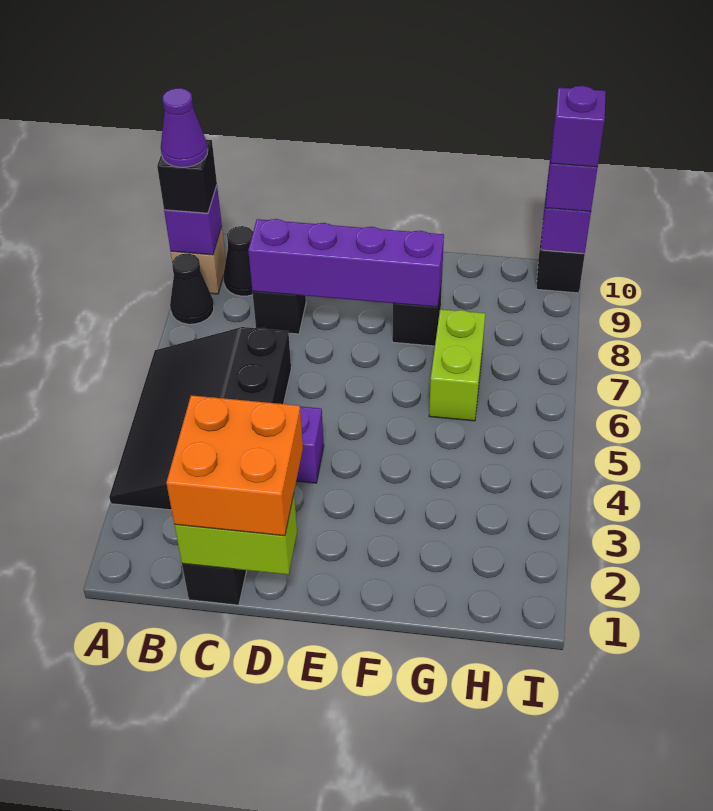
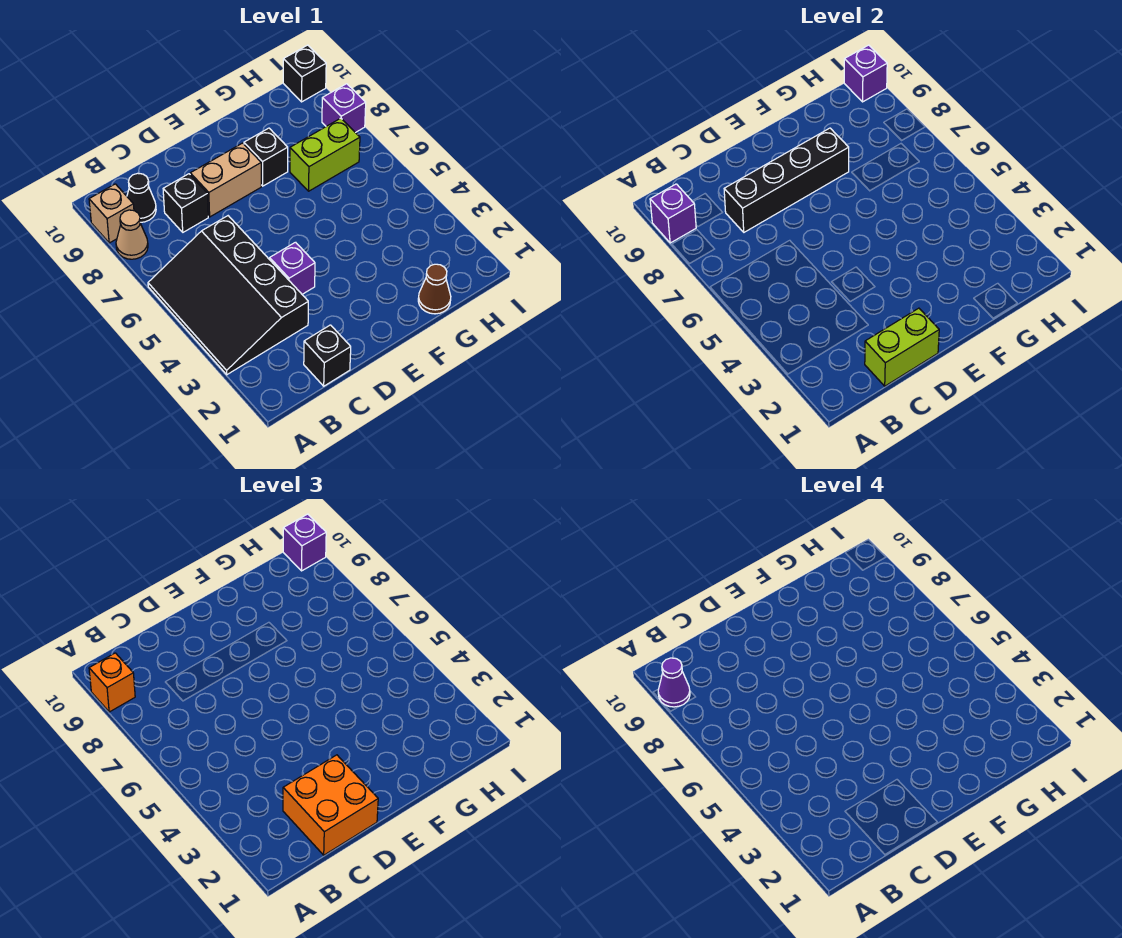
black cone A8 level 1 -> tan cone A8 level 1
black brick A9 level 3 -> orange brick A9 level 3
purple brick C8:F8 level 2 -> black brick C8:F8 level 2
none -> tan brick D8:E8 level 1
none -> brown cone G1 level 1
lime brick G6:G7 level 1 -> lime brick G7:H7 level 1
purple brick I10 level 4 -> purple brick I8 level 1

